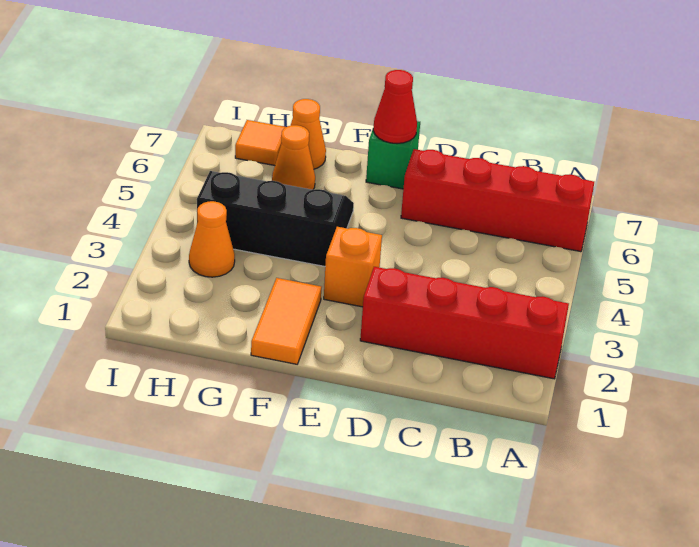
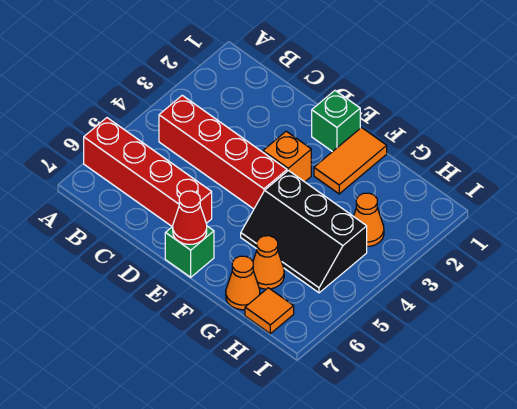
red brick A2:D2 level 1 -> red brick B4:E4 level 1
none -> green brick E1 level 1

